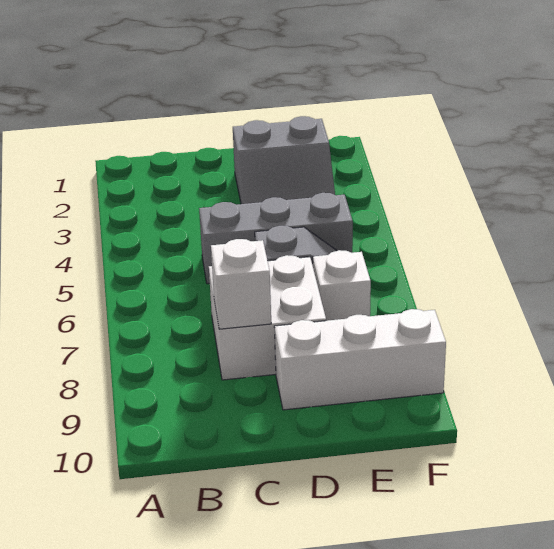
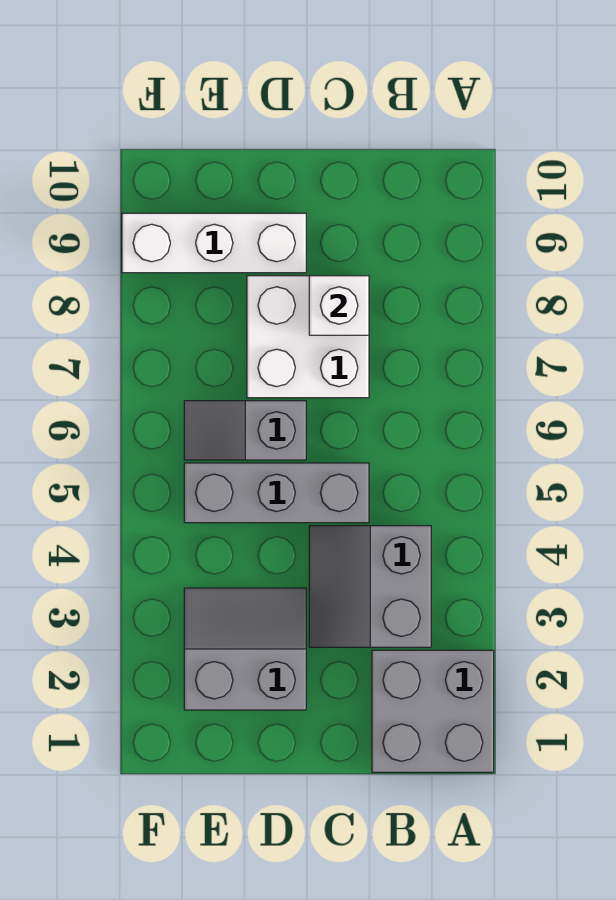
none -> grey brick A1:B2 level 1
none -> grey slope B3:C4 level 1 top B
white brick E7 level 1 -> none

